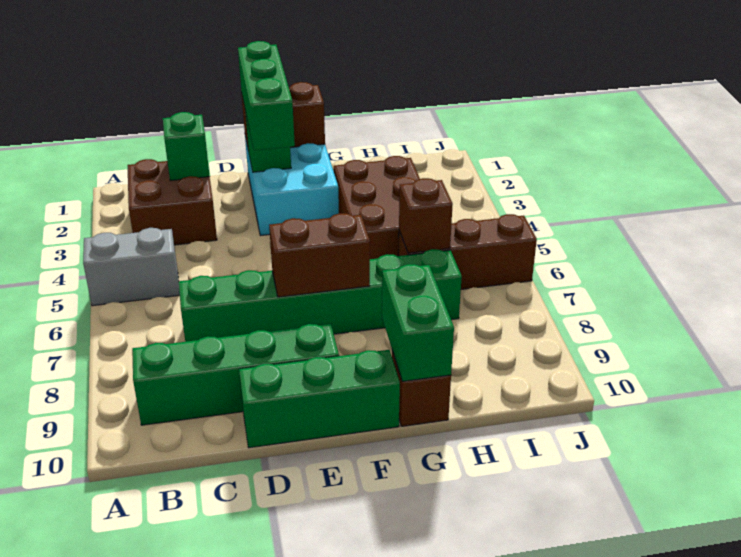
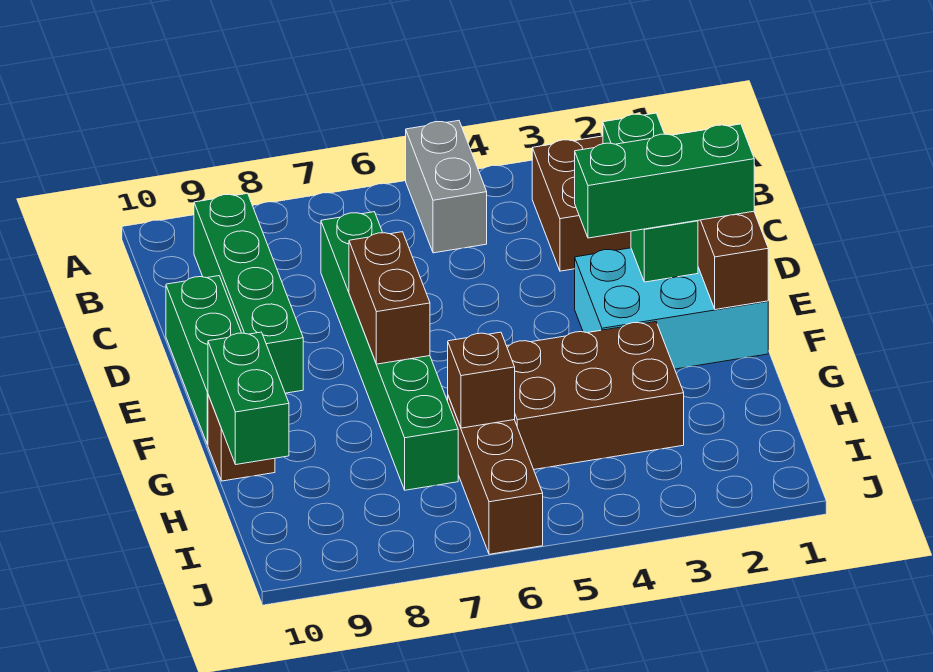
green brick G9:G10 level 2 -> green brick G10:H10 level 2

